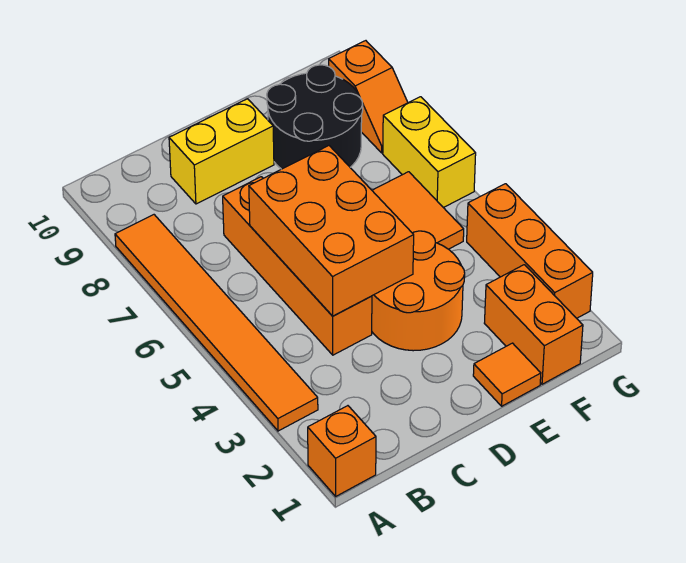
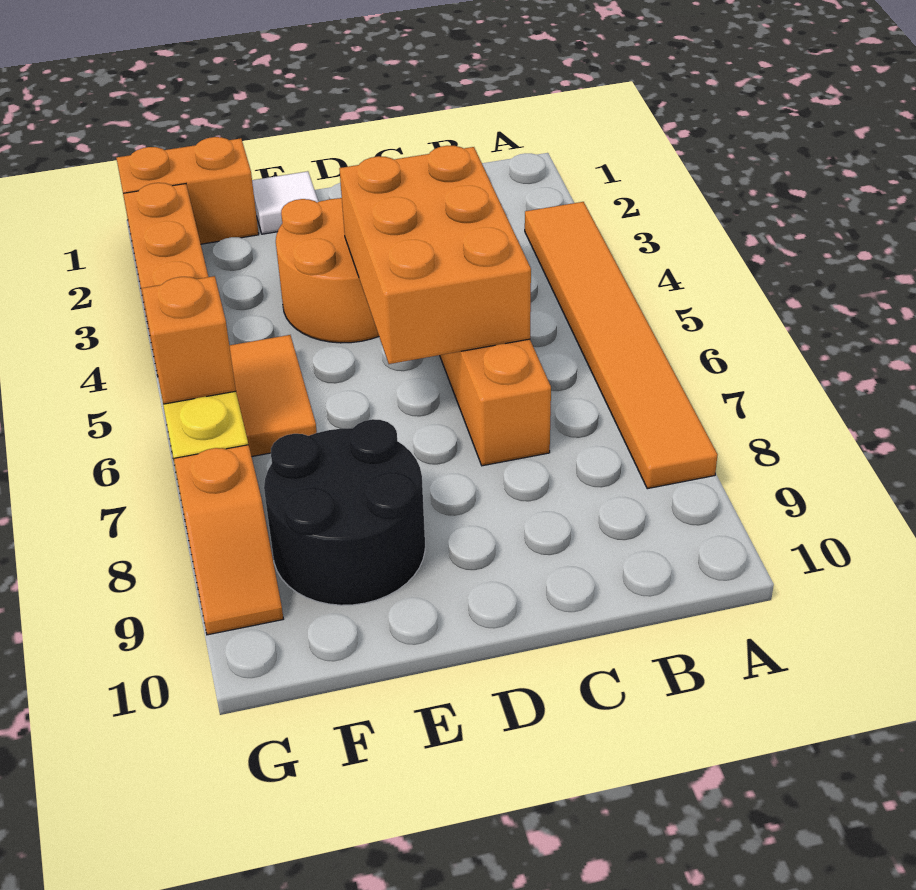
orange brick A1 level 1 -> orange brick G6 level 2
yellow brick C9:D9 level 1 -> none
orange tile E1 level 1 -> white tile E1 level 1
orange brick F1:F2 level 1 -> orange brick F1:G1 level 1
orange slope G8:G9 level 1 top 9 -> orange slope G8:G9 level 1 top 8

